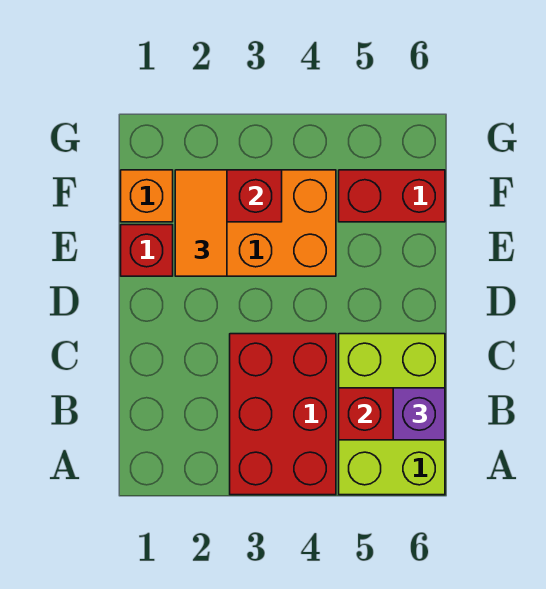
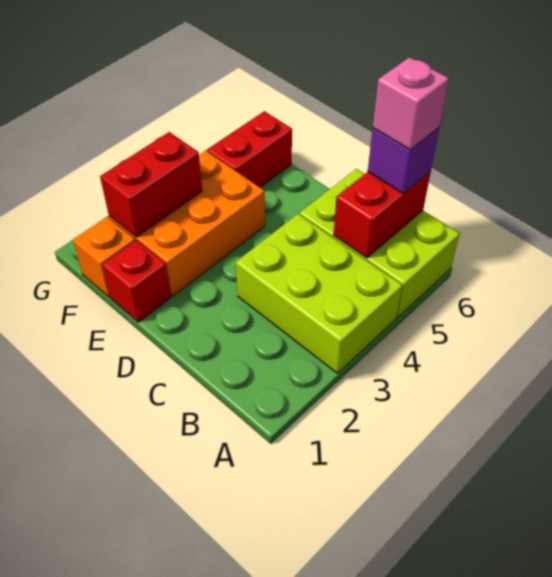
red brick A3:C4 level 1 -> lime brick A3:C4 level 1
none -> pink brick B6 level 4
orange tile E2:F2 level 3 -> none

